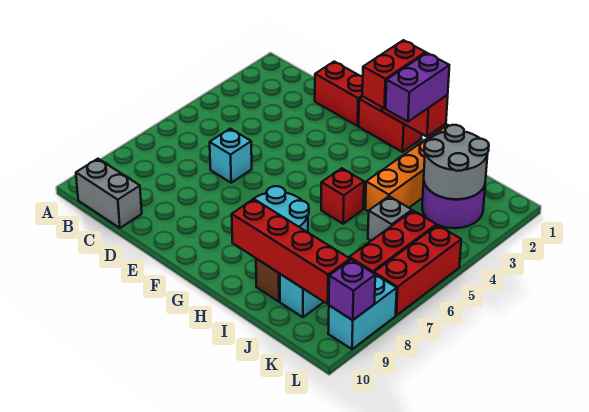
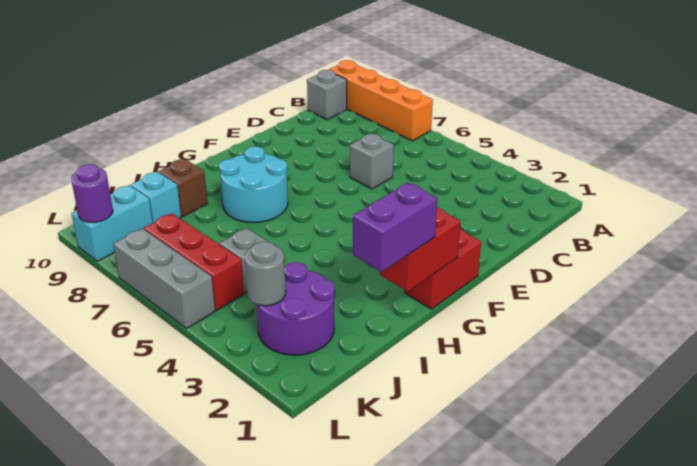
grey brick B10:C10 level 1 -> grey brick B10 level 1
red brick D1:E1 level 1 -> none
cyan brick D6 level 1 -> grey brick D6 level 1
red brick G1:G2 level 3 -> none
purple brick H1:H2 level 3 -> purple brick H1:I1 level 3
red brick H5 level 1 -> none
red brick H9:K9 level 2 -> none
orange brick I1:I4 level 1 -> orange brick A7:A10 level 1
grey round brick J2:K3 level 2 -> grey round brick K3 level 2
red brick L5:L7 level 1 -> grey brick L5:L7 level 1
cyan brick L8:L9 level 1 -> cyan brick K9:L9 level 1
purple brick L9 level 2 -> purple round brick L9 level 2

